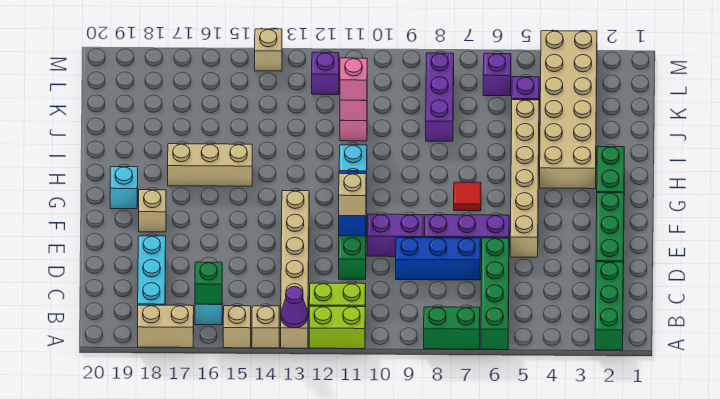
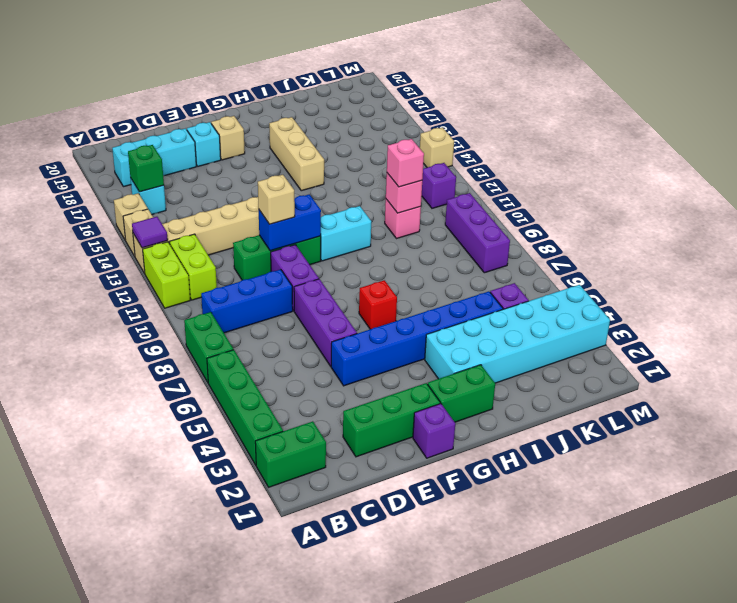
green brick A2:C2 level 1 -> green brick A2:B2 level 1
green brick A6:D6 level 1 -> green brick A3:A6 level 1
purple cone A13 level 2 -> purple tile A13 level 2
tan brick A17:A18 level 1 -> none
blue brick D7:D9 level 1 -> blue brick B9:D9 level 1
tan brick E5:J5 level 1 -> blue brick E5:J5 level 1
red tile G7 level 1 -> red brick G7 level 1
cyan brick G19 level 1 -> cyan brick E18 level 1
tan brick H3:M4 level 1 -> cyan brick H3:M4 level 1
purple brick J8:L8 level 1 -> purple brick L8:L10 level 1
purple brick L6 level 1 -> purple brick F1 level 1

